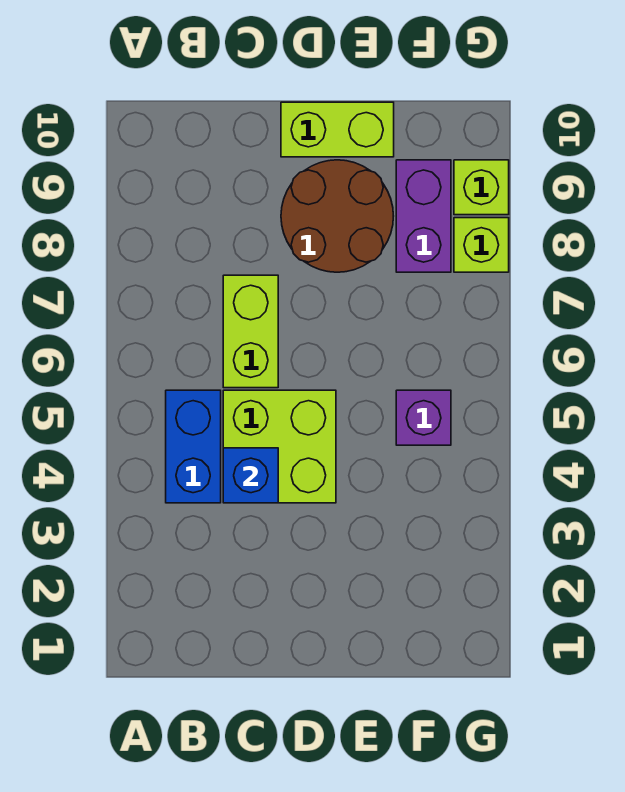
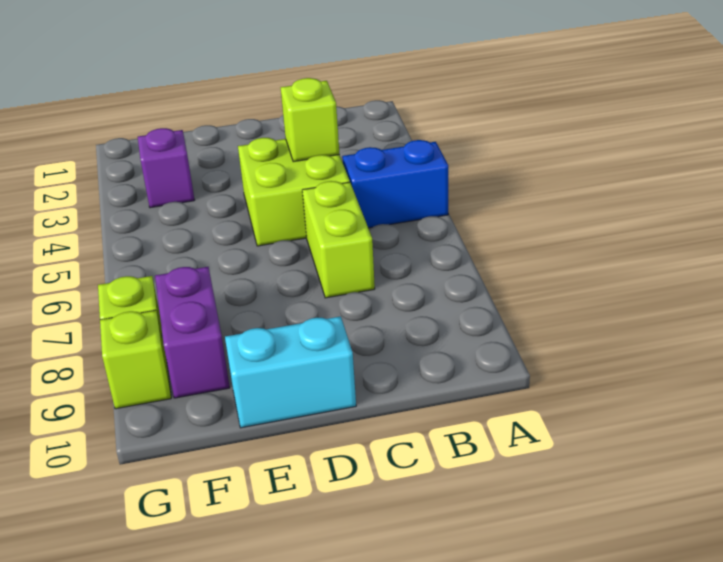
blue brick B4:B5 level 1 -> blue brick A5:B5 level 1
blue brick C4 level 2 -> lime brick C4 level 2
brown round brick D8:E9 level 1 -> none
lime brick D10:E10 level 1 -> cyan brick D10:E10 level 1
purple brick F5 level 1 -> purple brick F3 level 1

